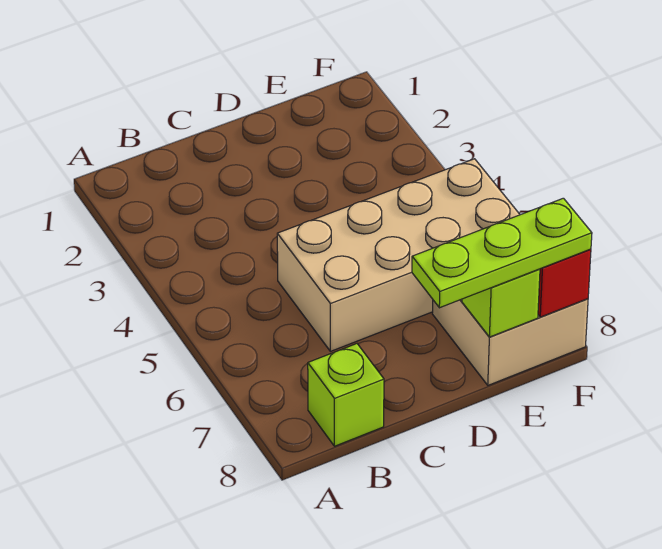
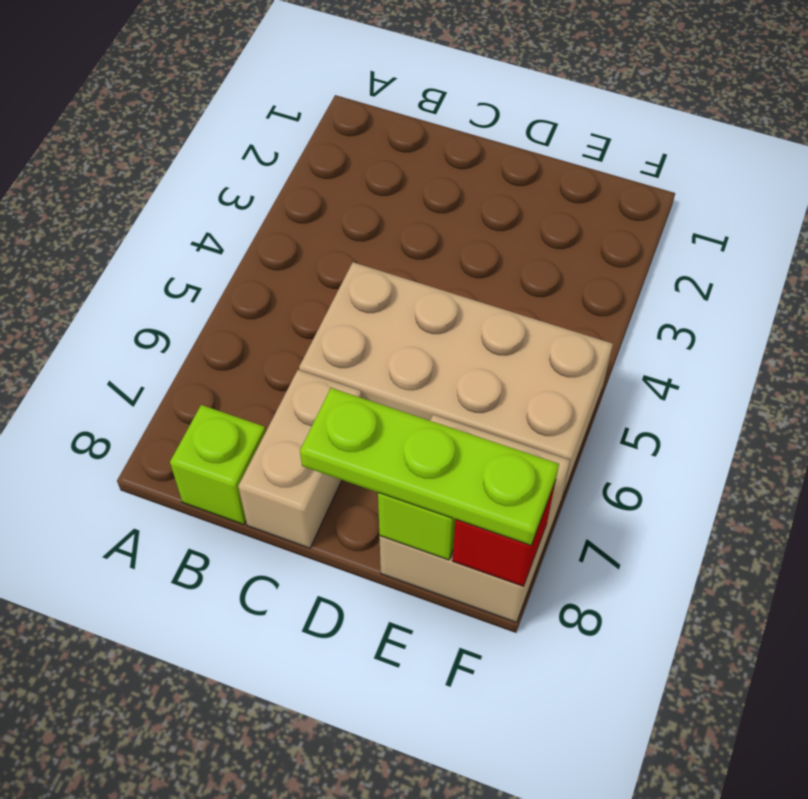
none -> tan brick C7:C8 level 1

